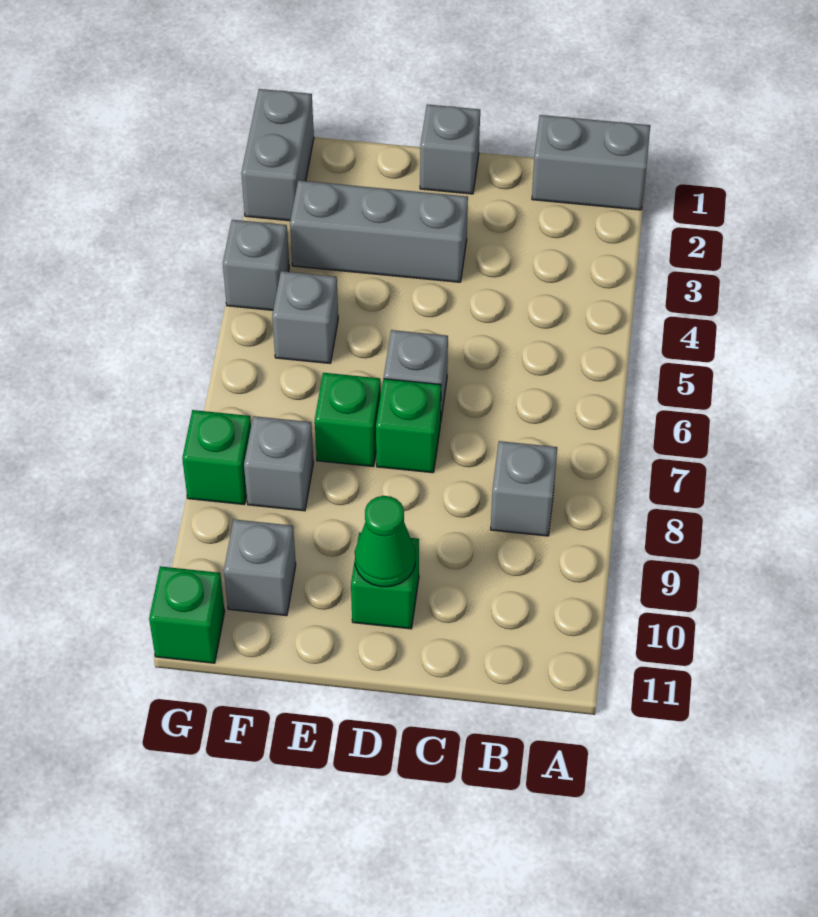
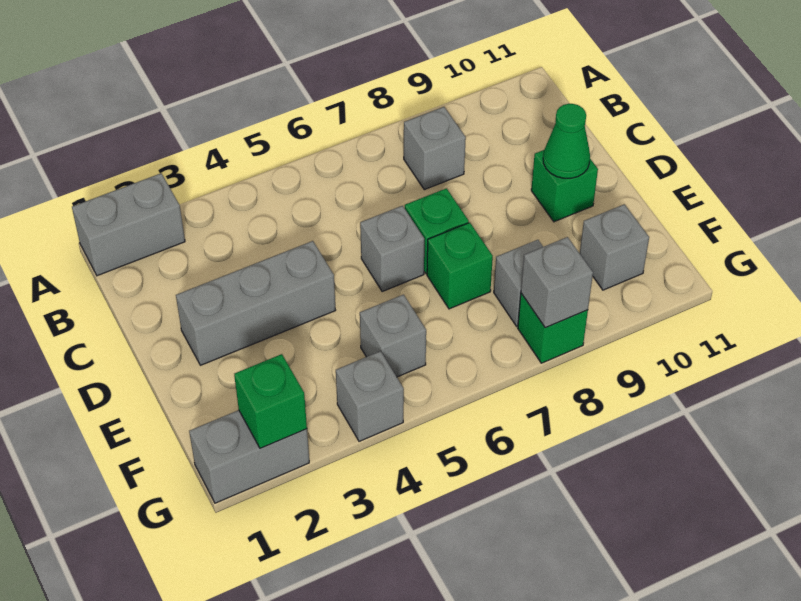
grey brick A1:B1 level 1 -> grey brick A1:A2 level 1
grey brick D1 level 1 -> grey brick G8 level 2
grey brick D3:F3 level 1 -> grey brick D2:D4 level 1
green brick G11 level 1 -> green brick G2 level 2

